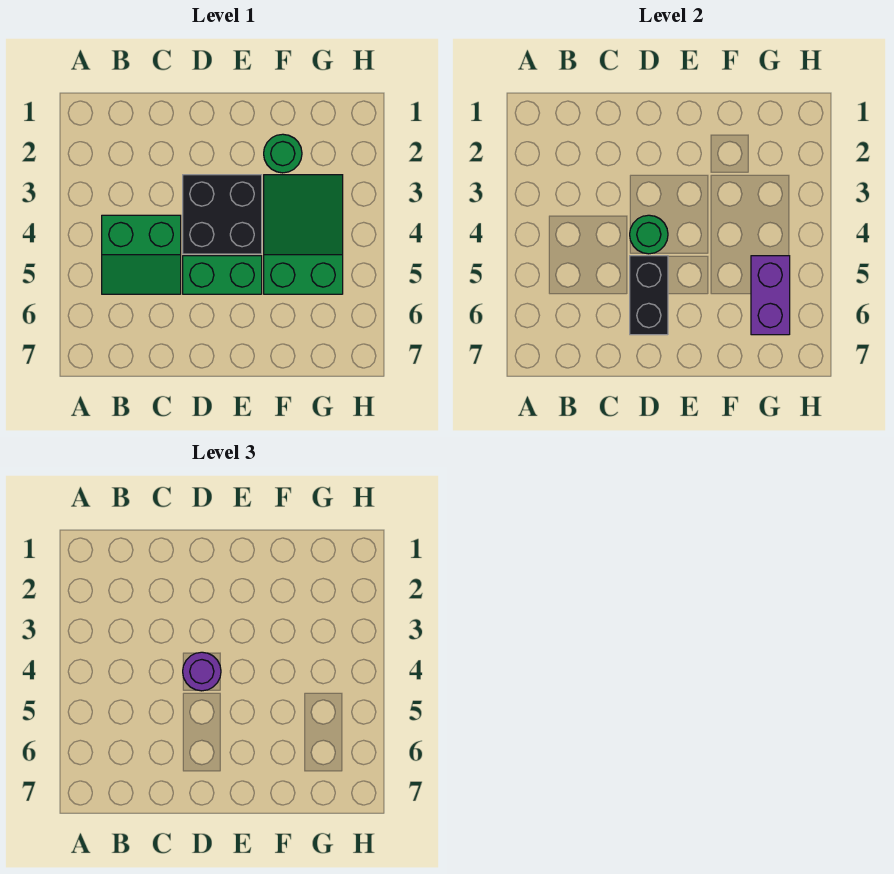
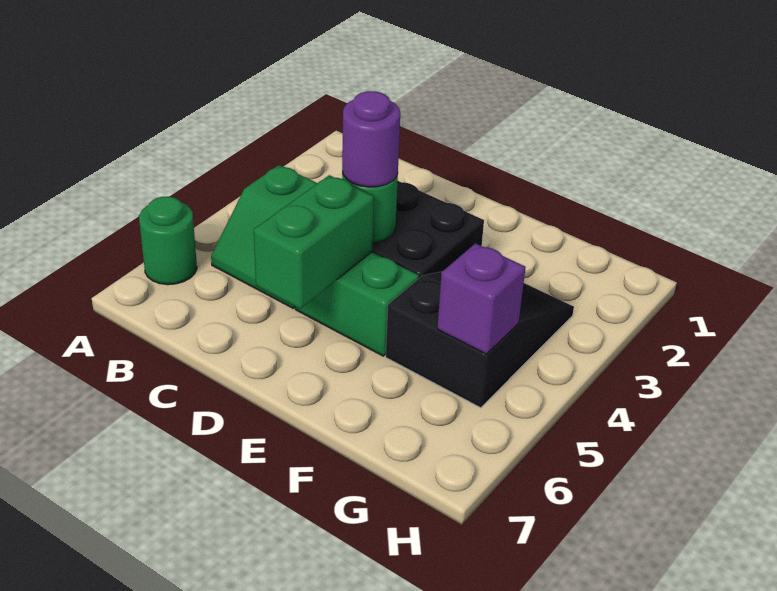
black brick D5:D6 level 2 -> green brick D5:D6 level 2
green round brick F2 level 1 -> green round brick A6 level 1
green slope F3:G5 level 1 top 5 -> black slope F3:G5 level 1 top 5
purple brick G5:G6 level 2 -> purple brick G5 level 2

